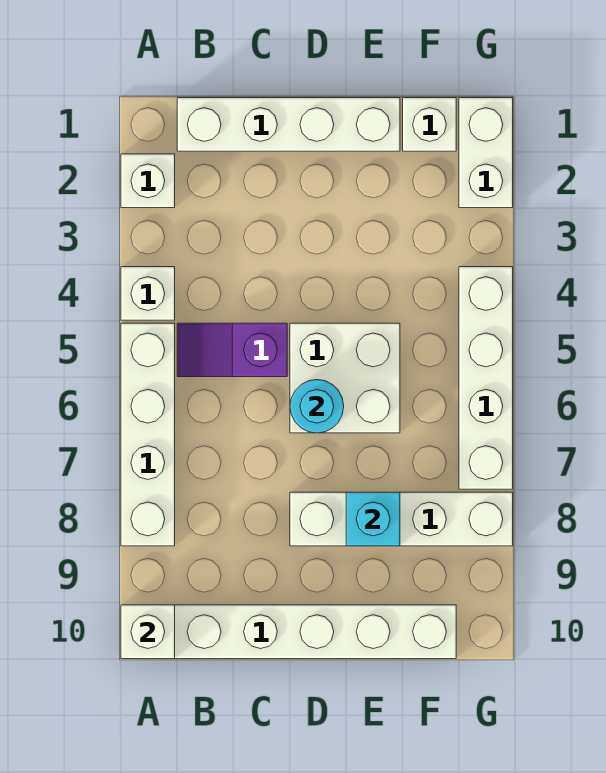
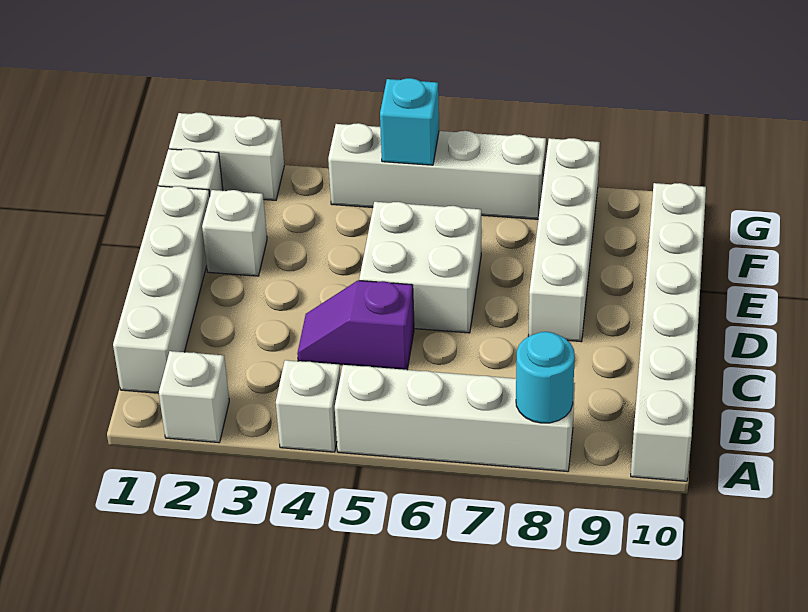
white brick A10 level 2 -> white brick E2 level 1
purple slope B5:C5 level 1 top C -> purple slope C4:C5 level 1 top 5
cyan round brick D6 level 2 -> cyan round brick A8 level 2
cyan brick E8 level 2 -> cyan brick G5 level 2

